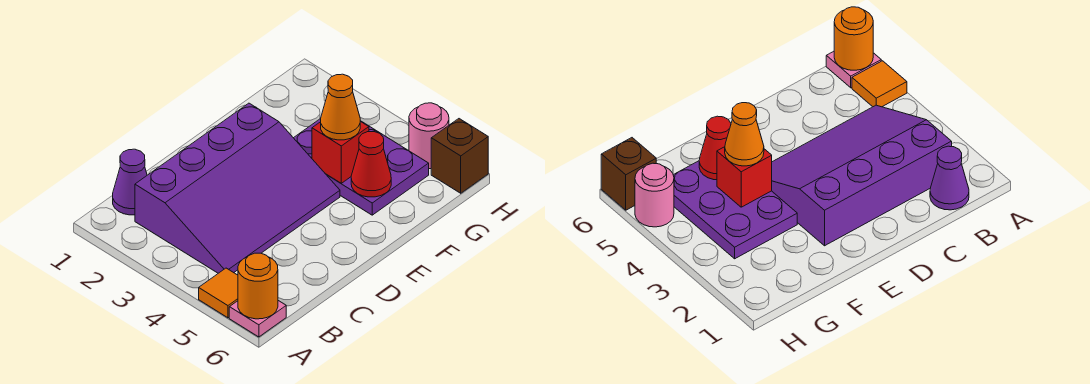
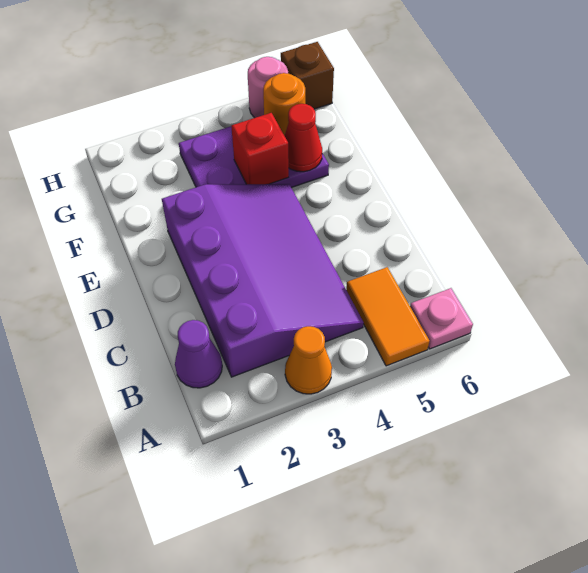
orange tile A5 level 1 -> orange tile A5:B5 level 1
orange round brick A6 level 2 -> orange round brick G5 level 2
orange cone F4 level 3 -> orange cone A3 level 1

